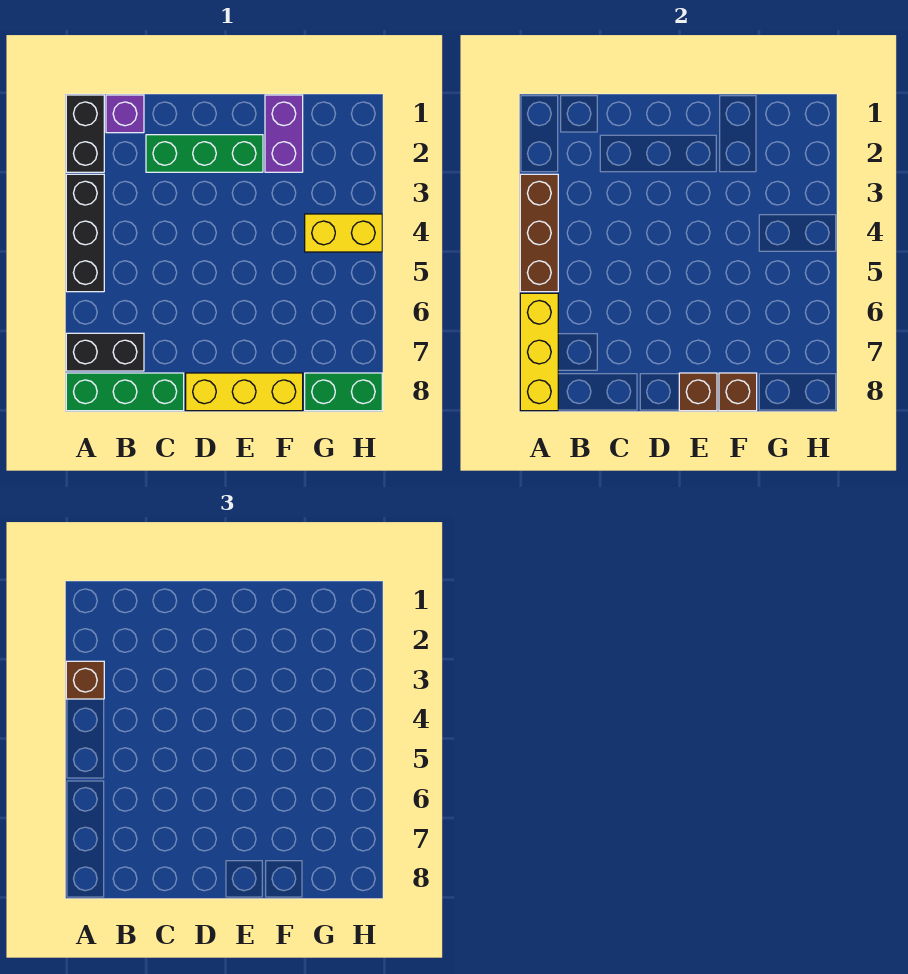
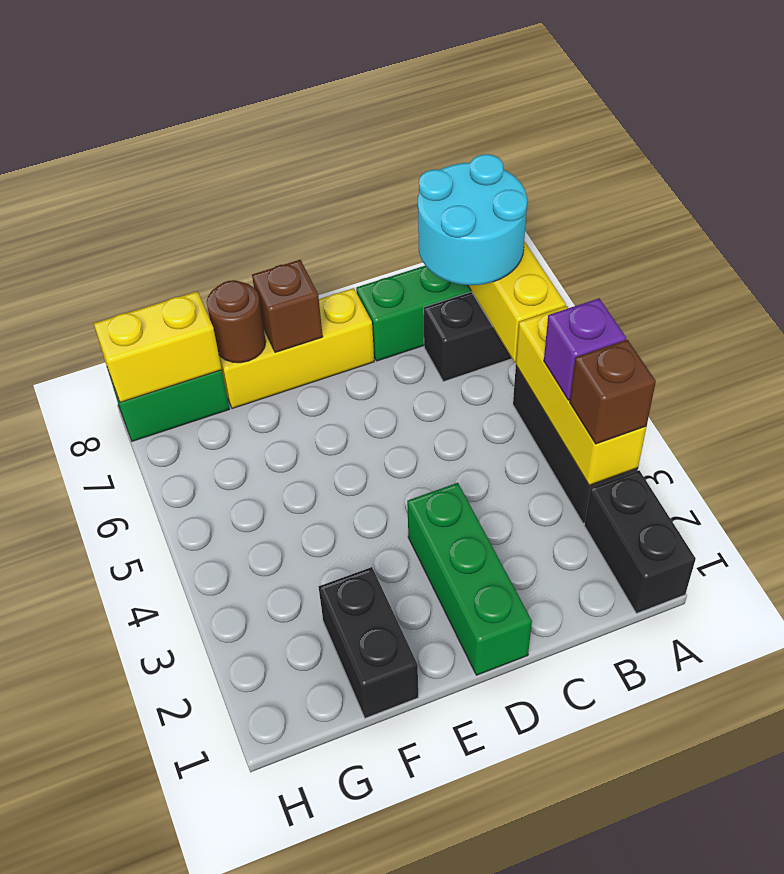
brown brick A3:A5 level 2 -> yellow brick A3:A5 level 2
none -> cyan round brick A7:B8 level 3
purple brick B1 level 1 -> purple brick A4 level 3
green brick C2:E2 level 1 -> green brick D1:D3 level 1
purple brick F1:F2 level 1 -> black brick F1:F2 level 1
brown brick F8 level 2 -> brown round brick F8 level 2
yellow brick G4:H4 level 1 -> yellow brick G8:H8 level 2

